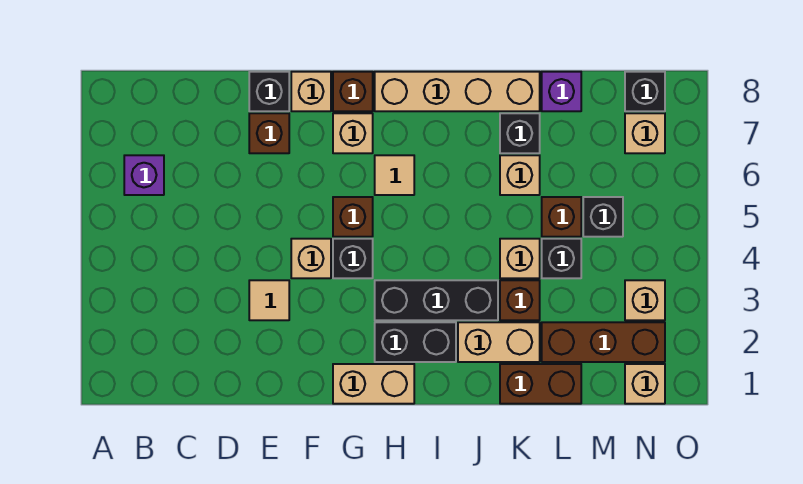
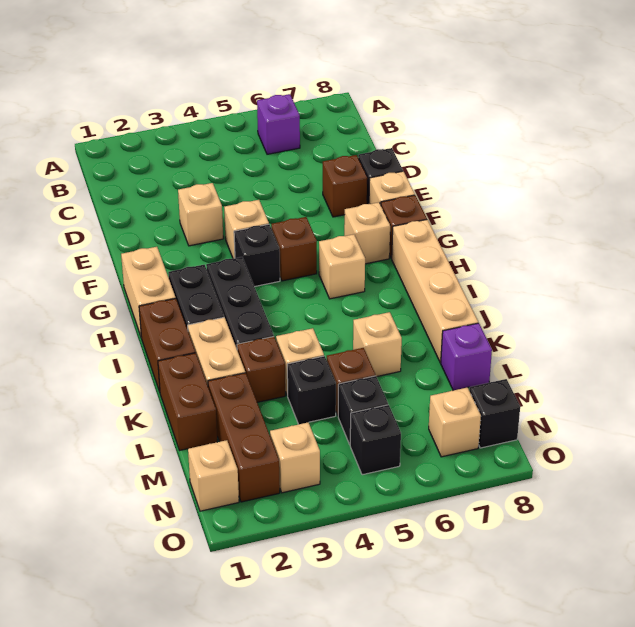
tan tile E3 level 1 -> tan brick E3 level 1
tan tile H6 level 1 -> tan brick H6 level 1
none -> brown brick I1:J1 level 1
black brick K7 level 1 -> black brick N5 level 1

